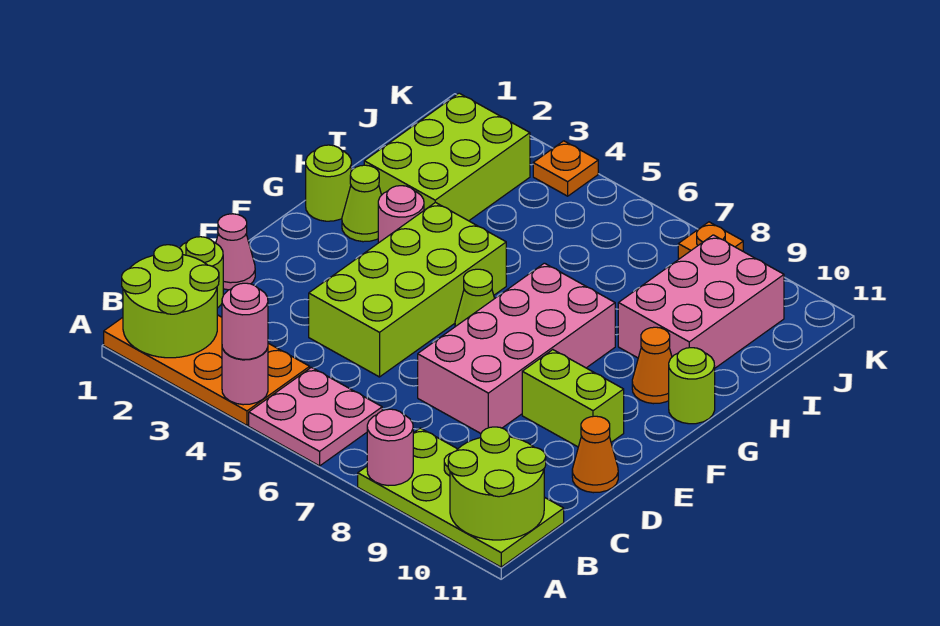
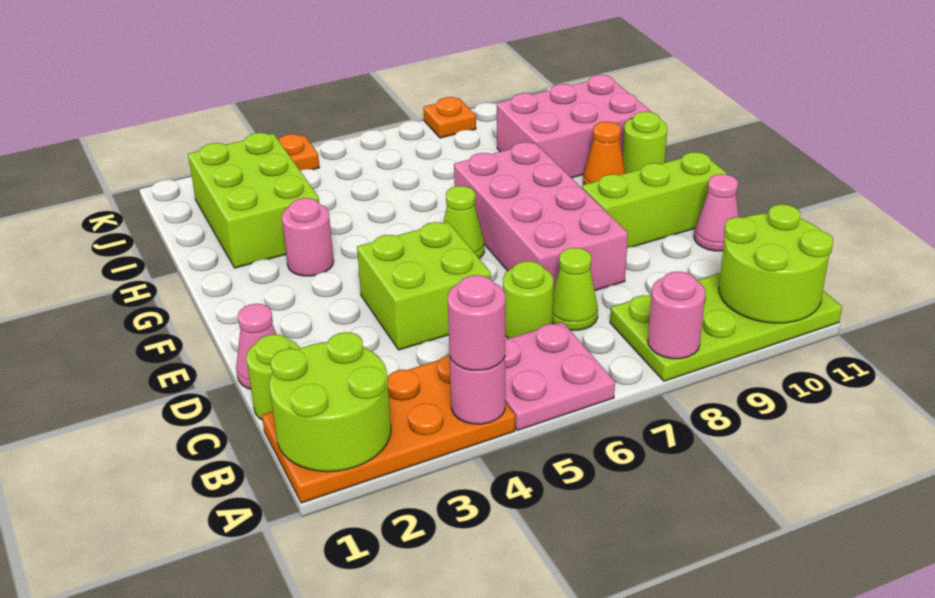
lime brick D4:G5 level 1 -> lime brick D4:E5 level 1
orange cone D11 level 1 -> pink cone D11 level 1
lime brick E9:E10 level 1 -> lime brick E9:E11 level 1
lime round brick G1 level 1 -> lime round brick C6 level 1
lime cone G2 level 1 -> lime cone C7 level 1
pink brick H9:J10 level 1 -> pink brick H9:I11 level 1

